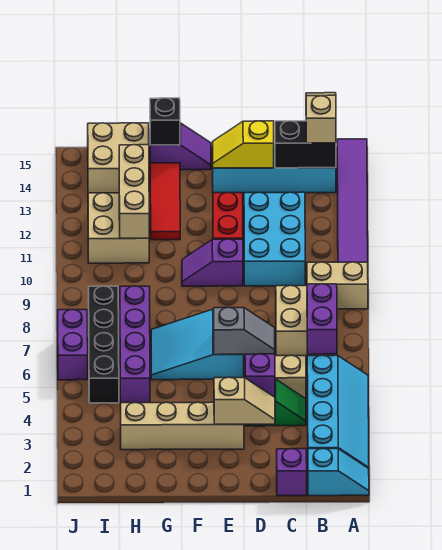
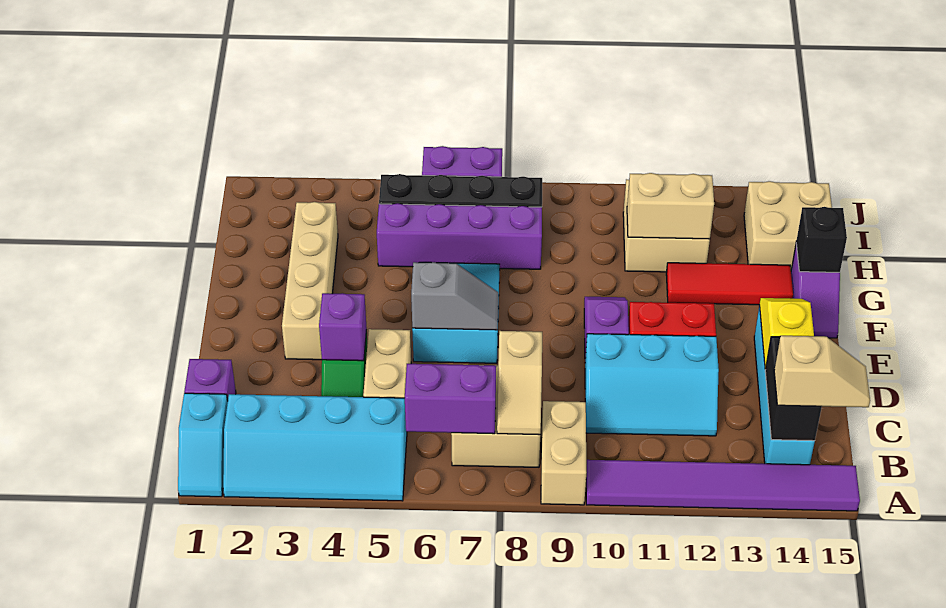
cyan brick C10:D12 level 1 -> cyan slope C10:D12 level 1 top D
tan slope D3:E3 level 2 top E -> tan slope B8:C8 level 2 top C
grey slope D6:E6 level 2 top E -> grey slope E6:E7 level 2 top 6
tan brick H11:H13 level 2 -> tan brick H11:H12 level 2

